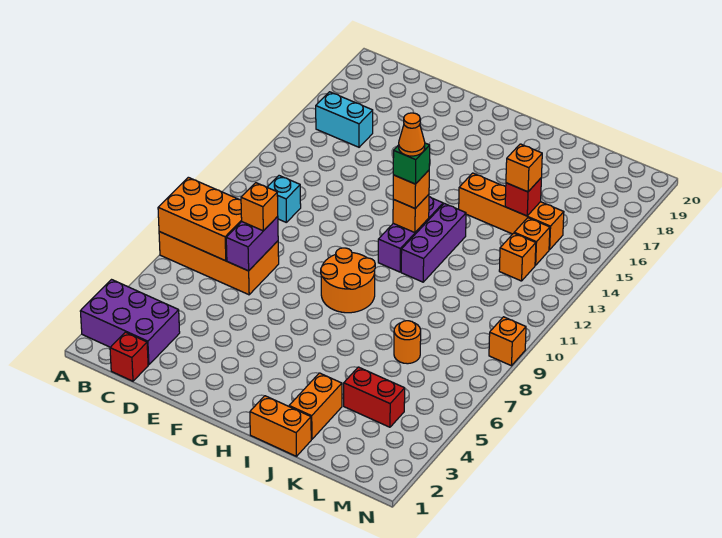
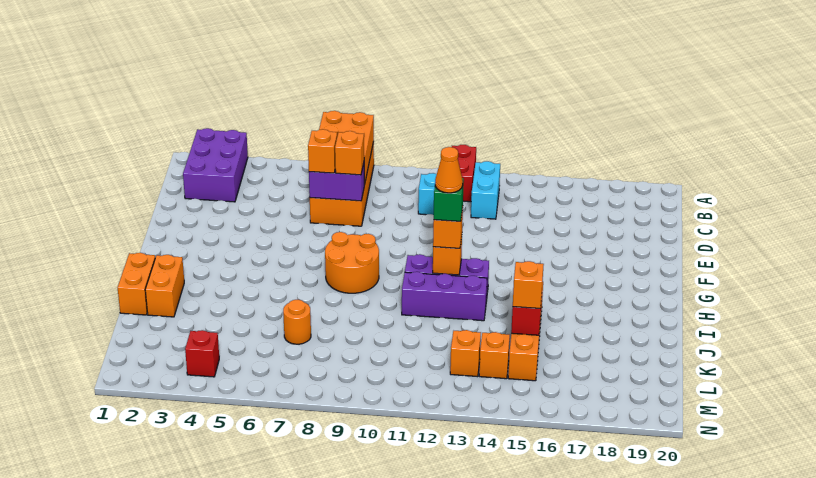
cyan brick B16:C16 level 1 -> cyan brick B13:C13 level 1
red brick C1 level 1 -> red brick M4 level 1
orange brick J2:J3 level 1 -> orange brick I2:J2 level 1
red brick K4:L4 level 1 -> red brick A12:B12 level 1
orange brick N9 level 1 -> orange brick D7 level 3

